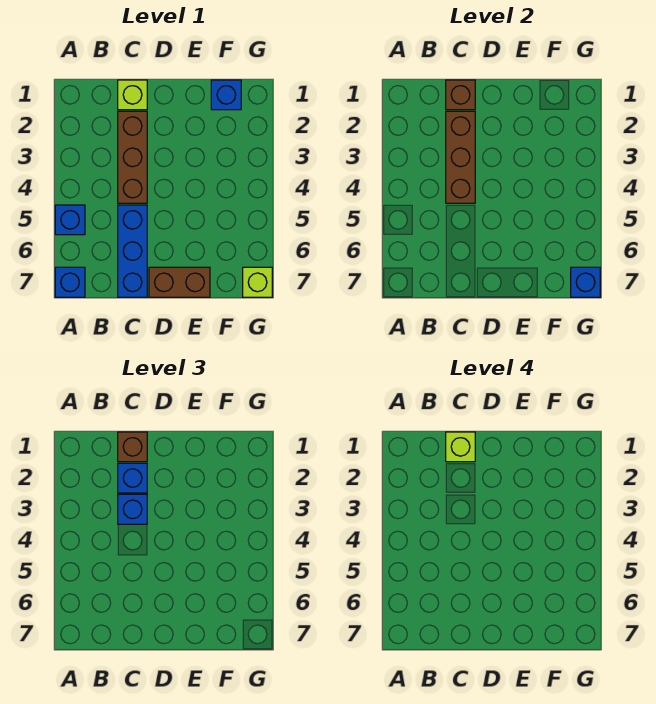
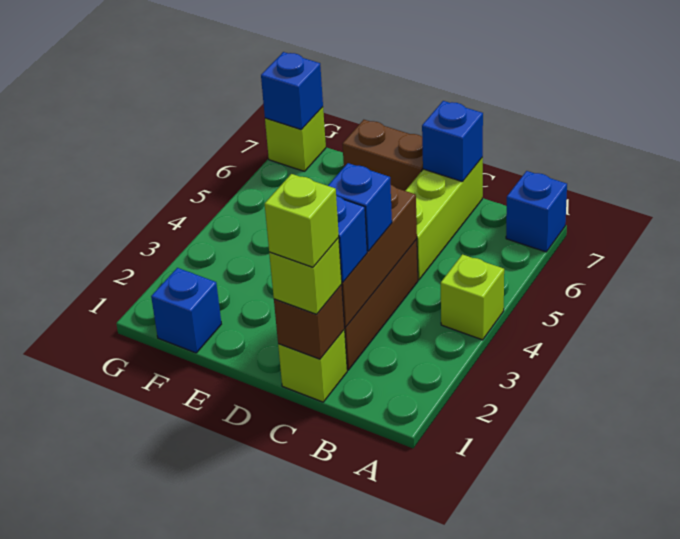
none -> lime brick A4 level 1
blue brick A5 level 1 -> blue brick C7 level 2
brown brick C1 level 3 -> lime brick C1 level 3
blue brick C5:C7 level 1 -> lime brick C5:C7 level 1

